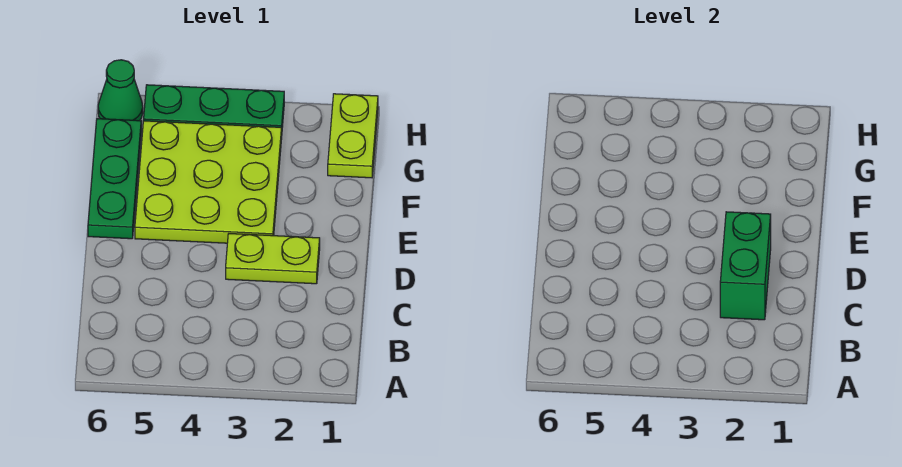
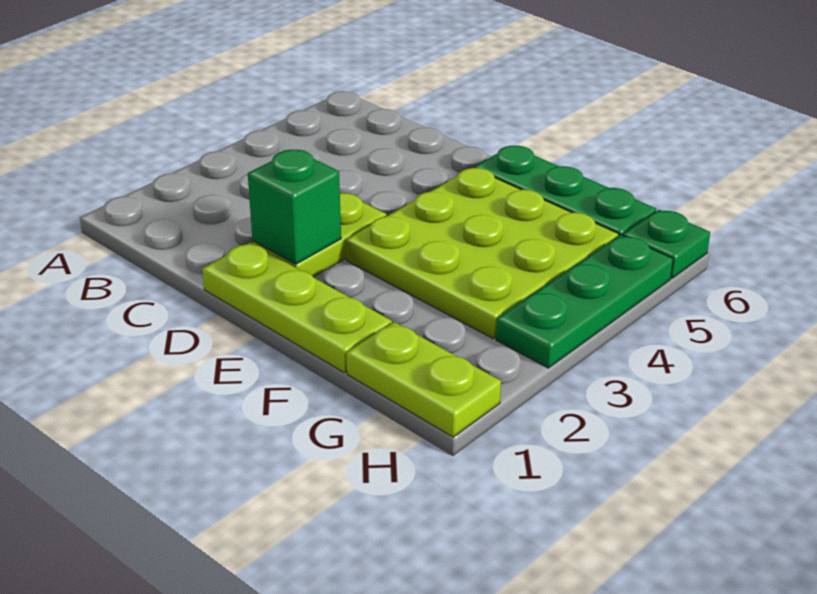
green brick C2:D2 level 2 -> green brick D2 level 2
none -> lime plate D1:F1 level 1
green cone H6 level 1 -> green plate H6 level 1

